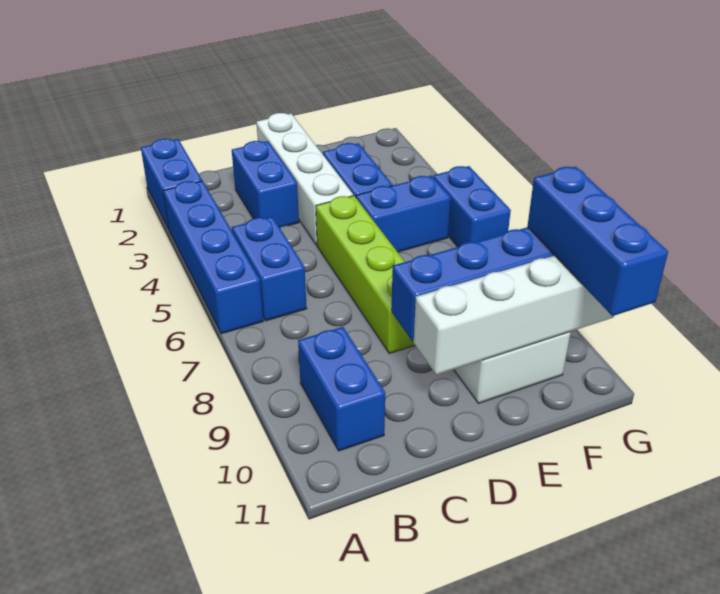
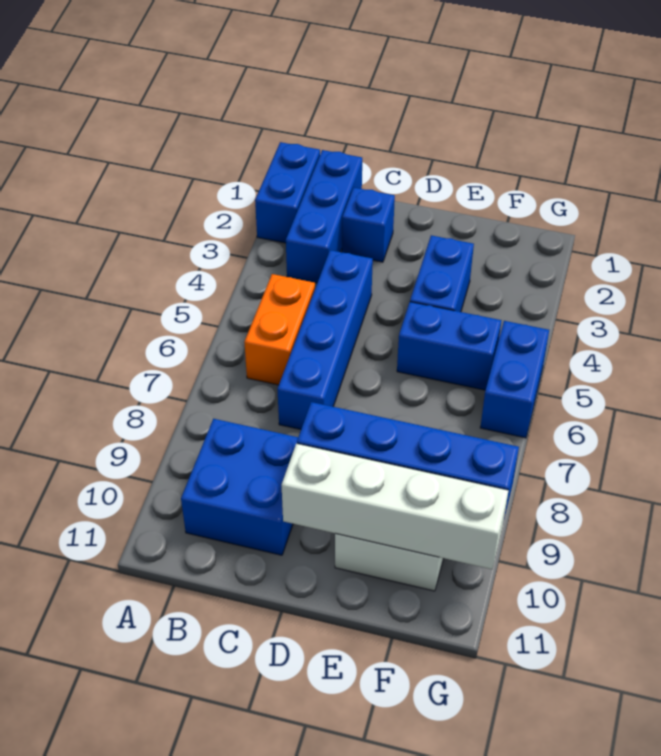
blue brick A3:A6 level 1 -> blue brick C4:C7 level 1
blue brick B5:B6 level 1 -> orange brick B5:B6 level 1
blue brick B9:B10 level 1 -> blue brick B9:C10 level 1
blue brick C2:C3 level 1 -> blue brick C2 level 1
white brick D1:D4 level 1 -> none
lime brick D5:D8 level 1 -> none
blue brick G9:G11 level 3 -> blue brick B1:B3 level 1

